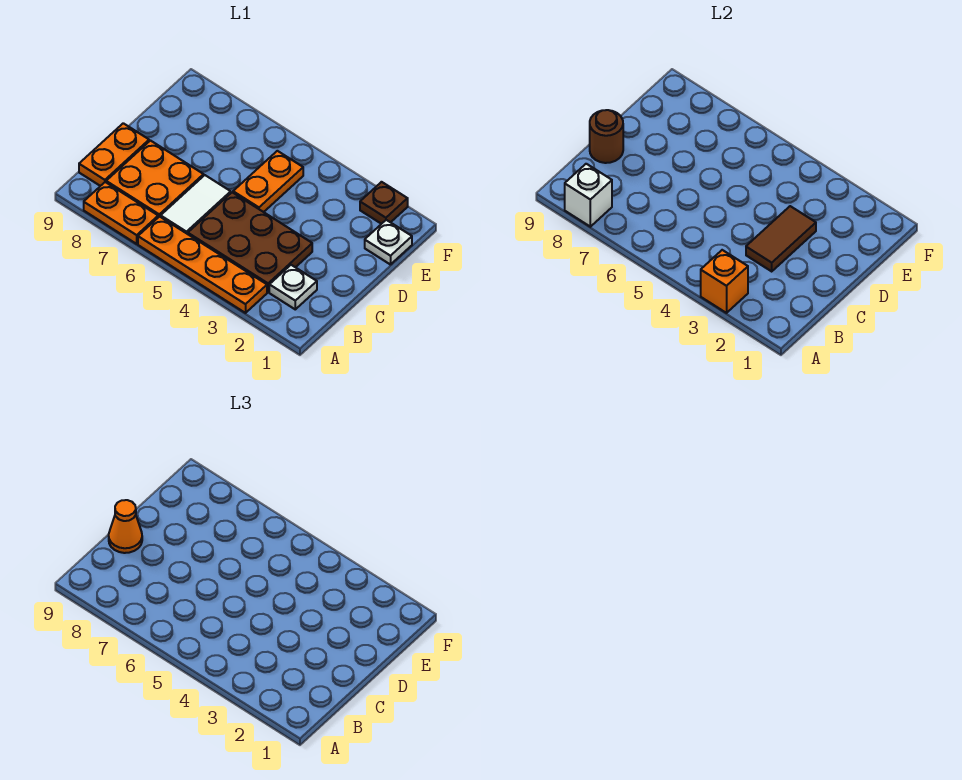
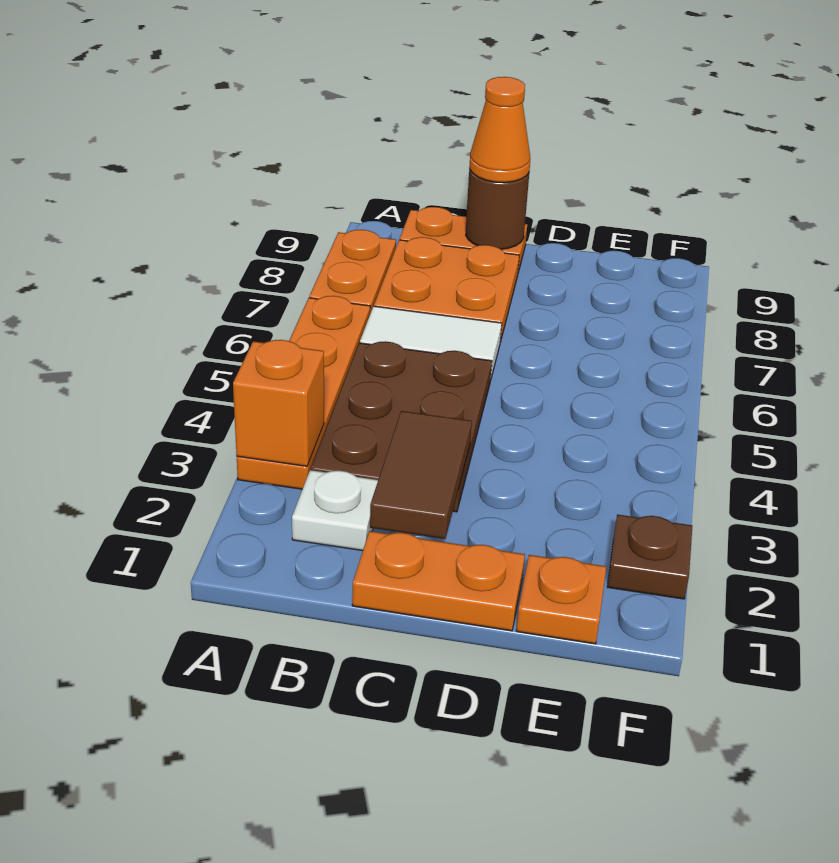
white brick A8 level 2 -> none
brown tile C3:D3 level 2 -> brown tile C2:C3 level 2
orange plate D5:E5 level 1 -> orange plate C1:D1 level 1
white plate E1 level 1 -> orange plate E1 level 1

